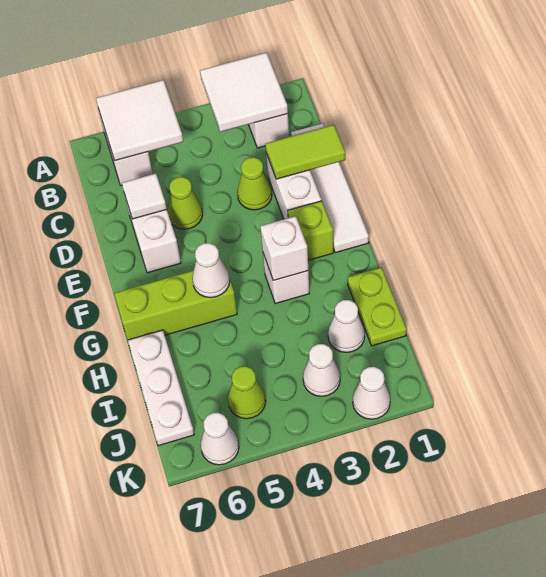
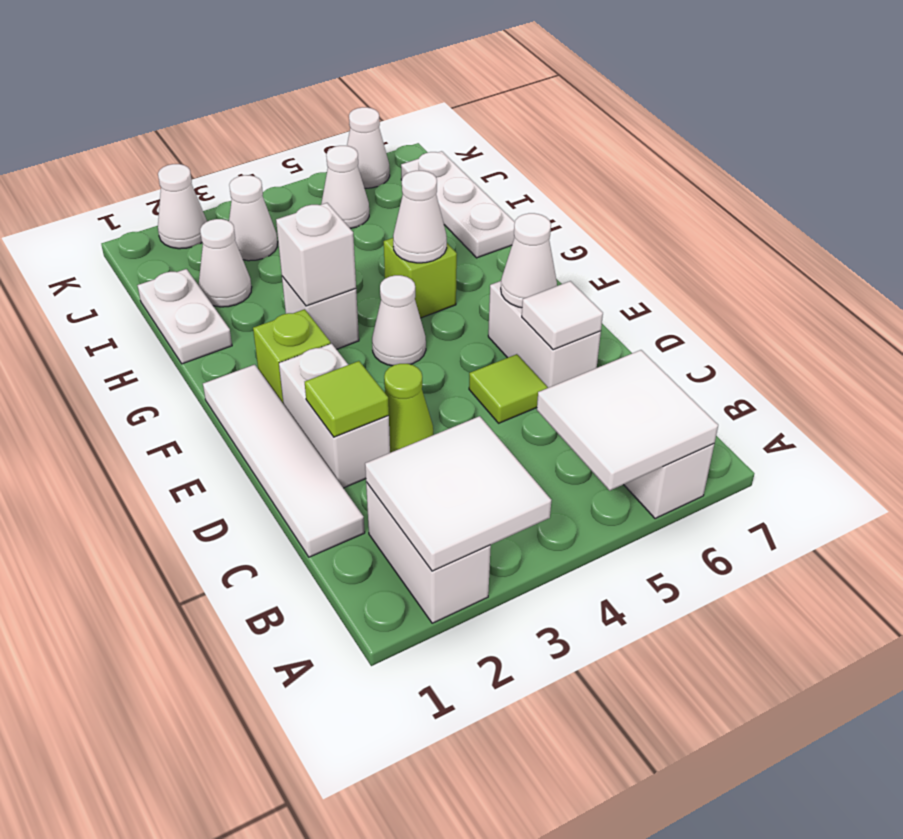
lime tile D1:D2 level 2 -> lime tile D2 level 2
lime cone D5 level 1 -> lime tile D5 level 1
none -> white cone E6 level 2
none -> white cone F4 level 1
lime brick G5:G7 level 1 -> lime brick G5 level 1
lime plate H1:I1 level 1 -> white plate H1:I1 level 1
lime cone J5 level 1 -> white cone J5 level 1

